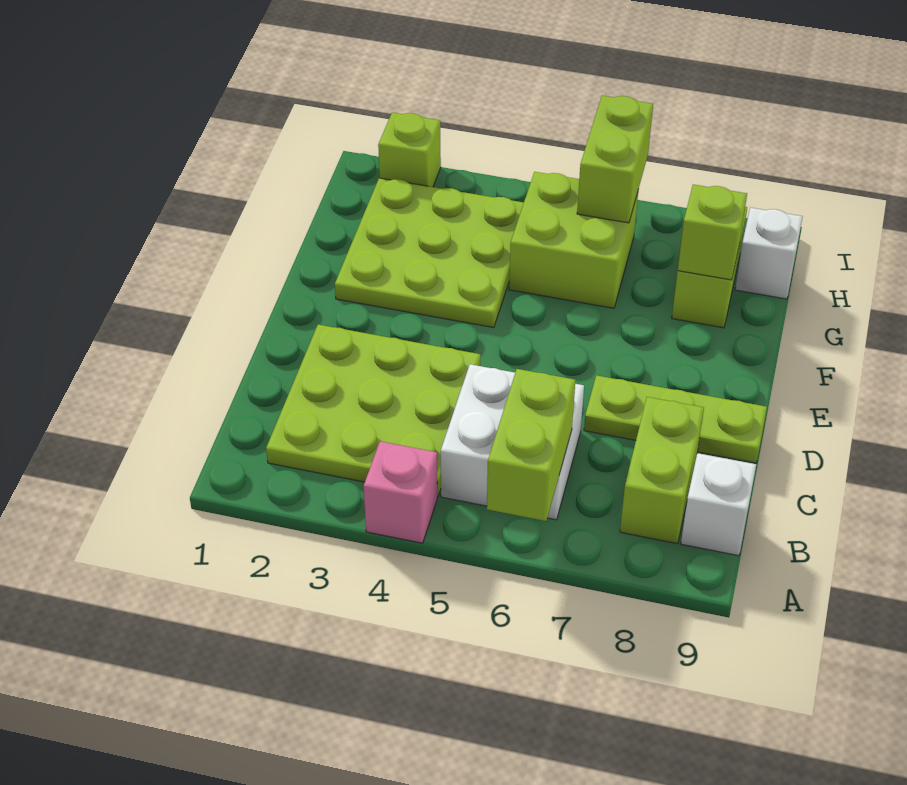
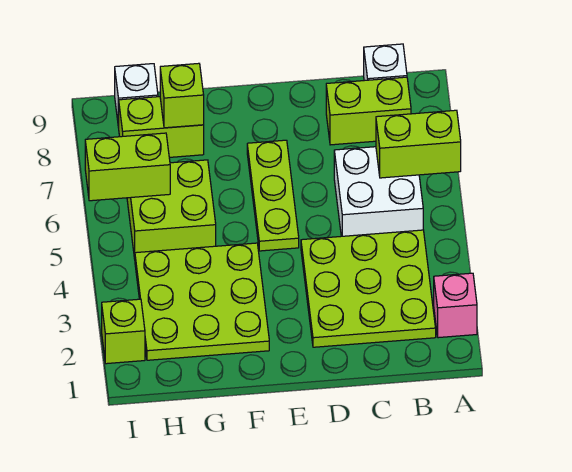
pink brick A4 level 1 -> pink brick A2 level 1
lime plate D7:D9 level 1 -> lime plate E5:E7 level 1

